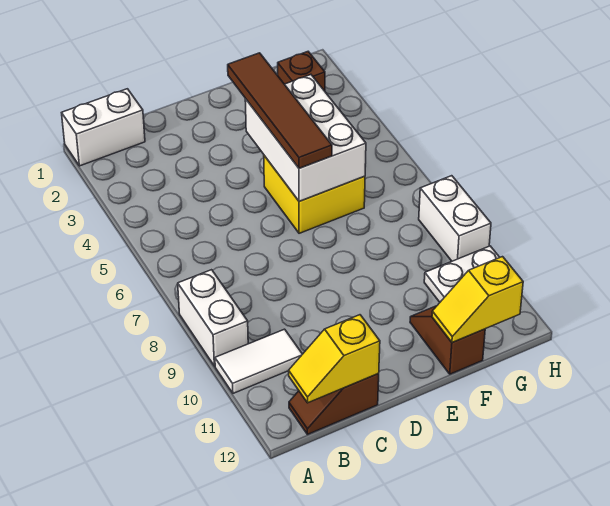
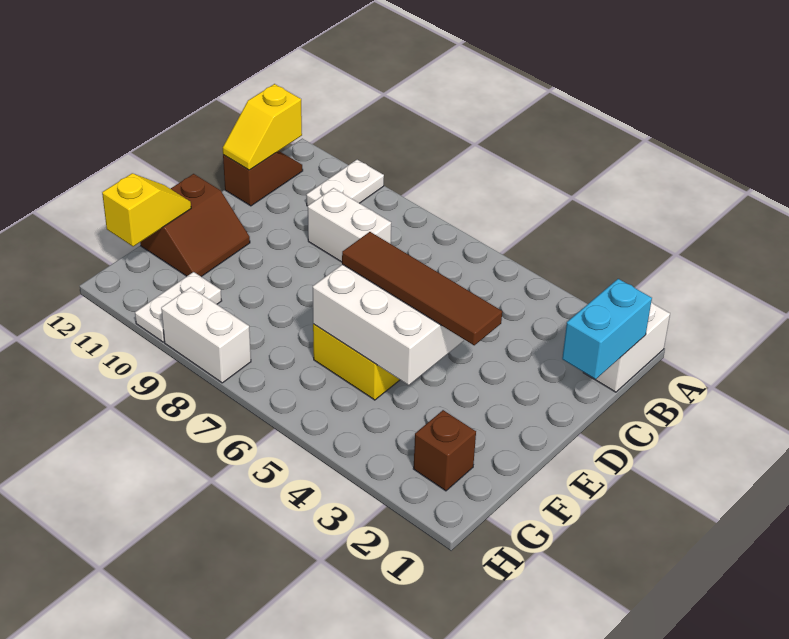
white brick A8:A9 level 1 -> white brick C8:C9 level 1
white tile A10:B10 level 1 -> white plate A10:B10 level 1
none -> cyan brick B1:C1 level 2
yellow slope B12:C12 level 2 top C -> yellow slope B12:C12 level 2 top B
brown slope F11:F12 level 1 top 12 -> brown slope E11:F12 level 1 top 12

